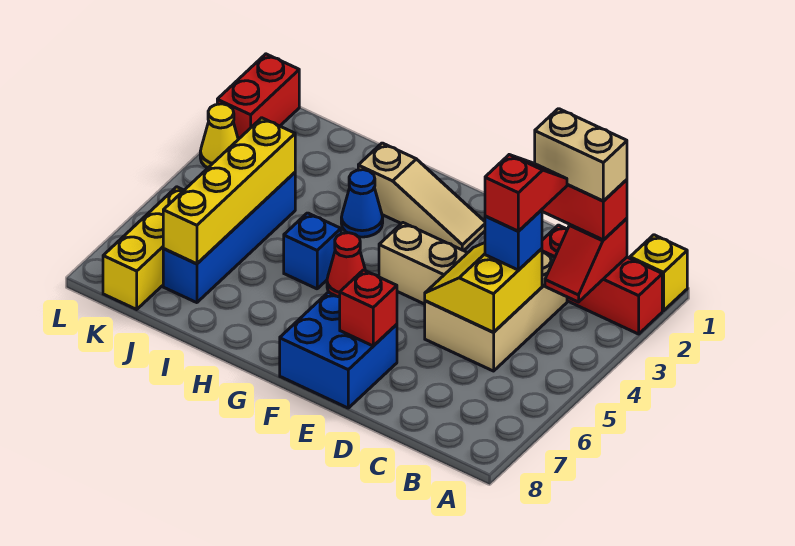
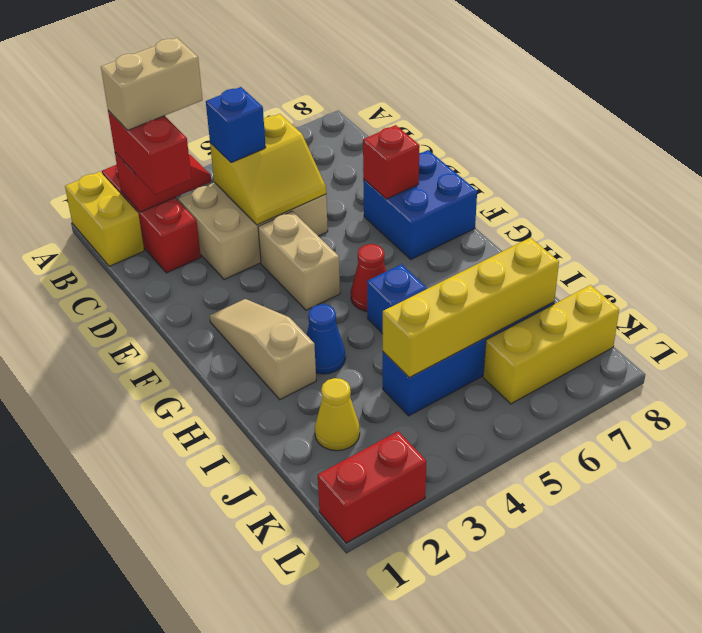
yellow brick A1 level 1 -> yellow brick A1:B1 level 1
tan brick B2:C2 level 4 -> tan brick B2:B3 level 4
red slope C3:C4 level 4 top 4 -> none
yellow cone L3 level 1 -> yellow cone J2 level 1

